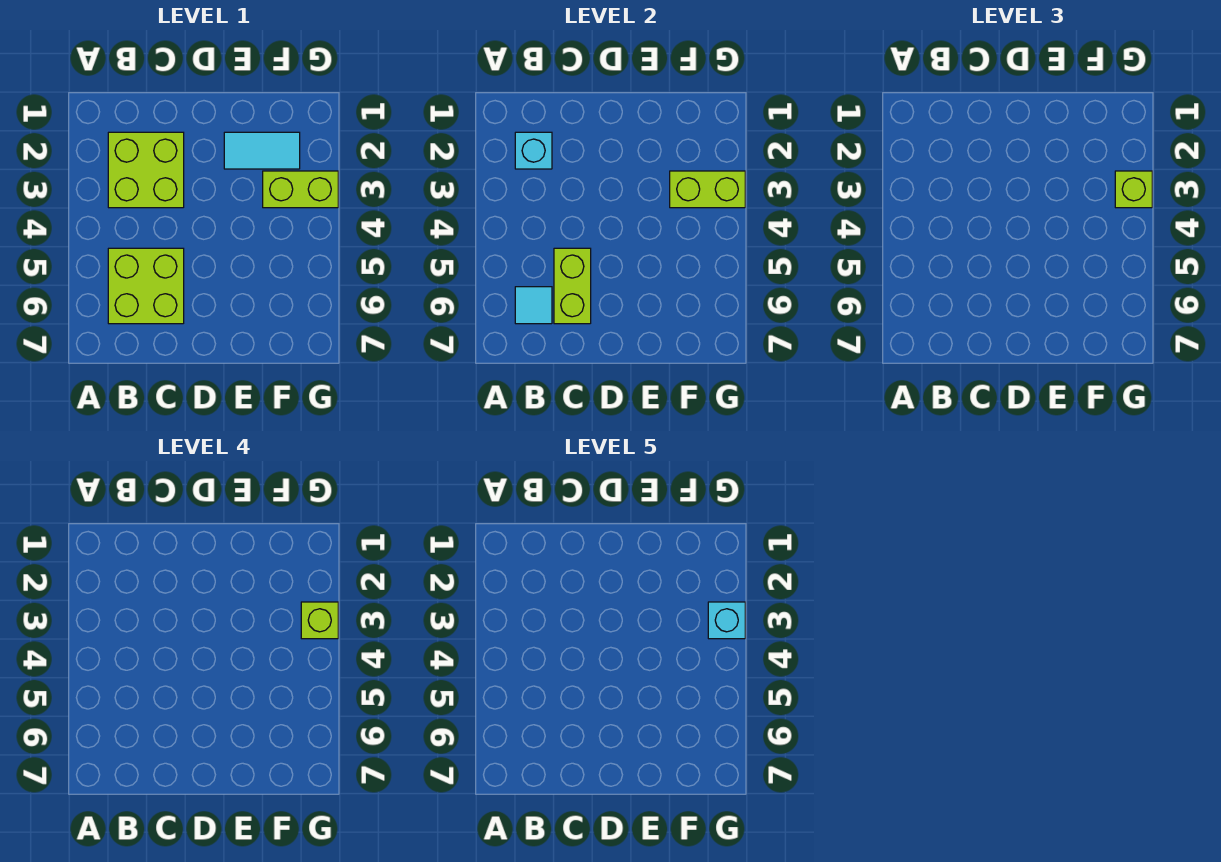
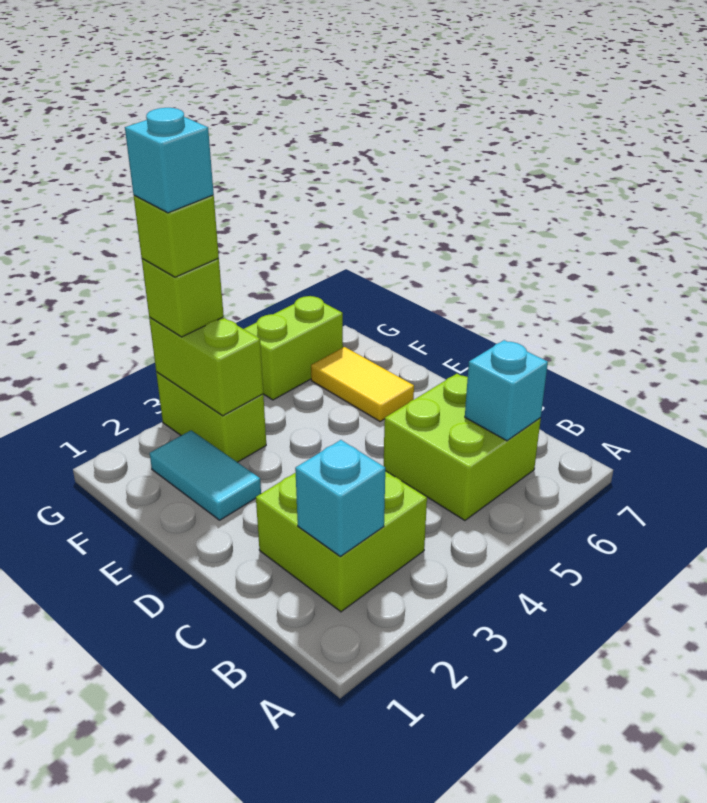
cyan tile B6 level 2 -> cyan brick B6 level 2
lime brick C5:C6 level 2 -> lime brick G5:G6 level 1
none -> yellow tile E6:F6 level 1

